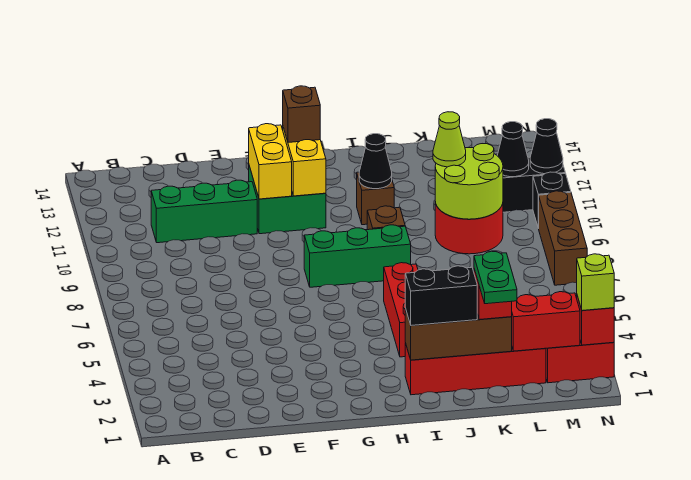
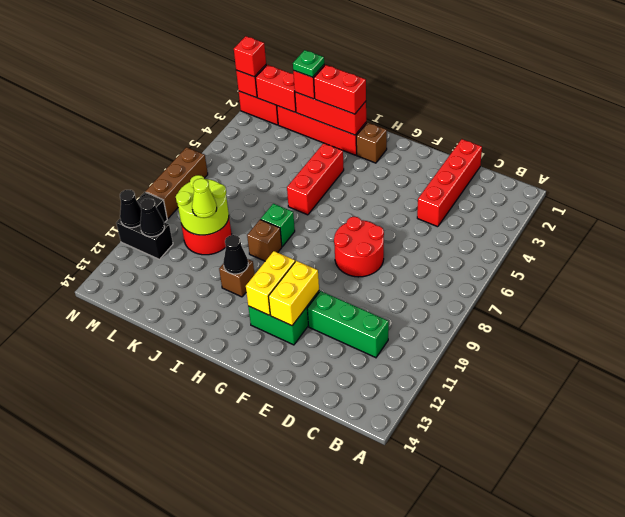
none -> red brick D1:D4 level 1
none -> red round brick E7:F8 level 1
green brick G8:I8 level 1 -> green brick I8 level 1
brown brick G12 level 3 -> brown brick H2 level 1
brown brick I2:K2 level 2 -> red brick I2:K2 level 2
black brick I2:J2 level 3 -> red brick I2:J2 level 3
green plate K1:K2 level 4 -> green plate K2 level 4
lime brick N2 level 3 -> red brick N2 level 3

